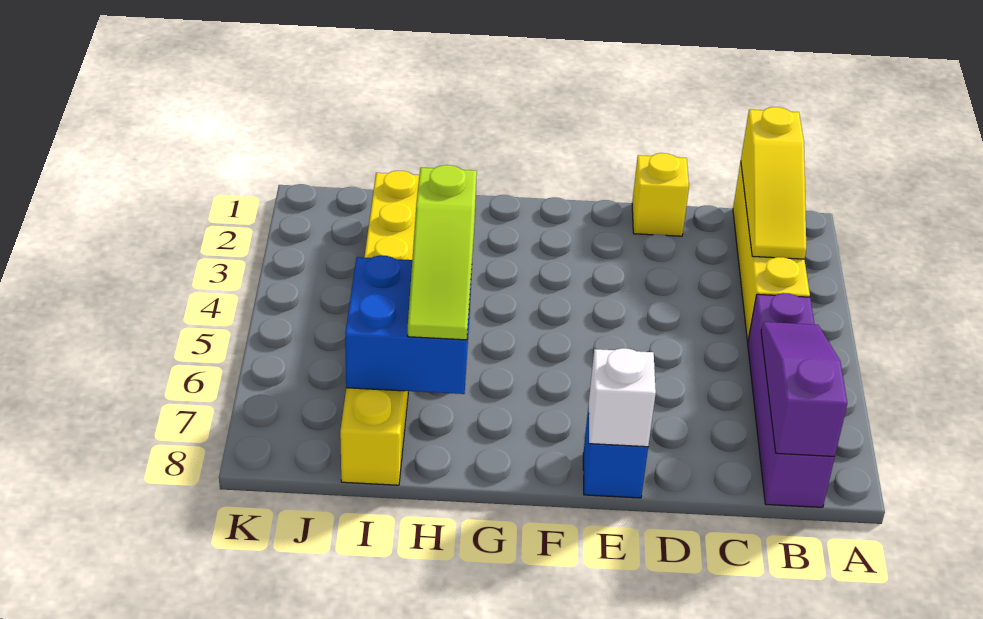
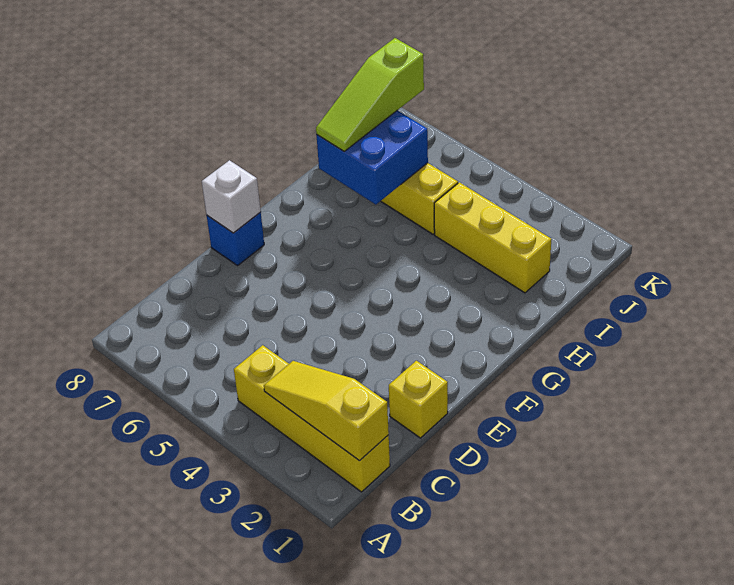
purple brick B5:B8 level 1 -> none
purple slope B6:B8 level 2 top 8 -> none
lime slope H5:H7 level 3 top 5 -> lime slope H7:J7 level 3 top J

